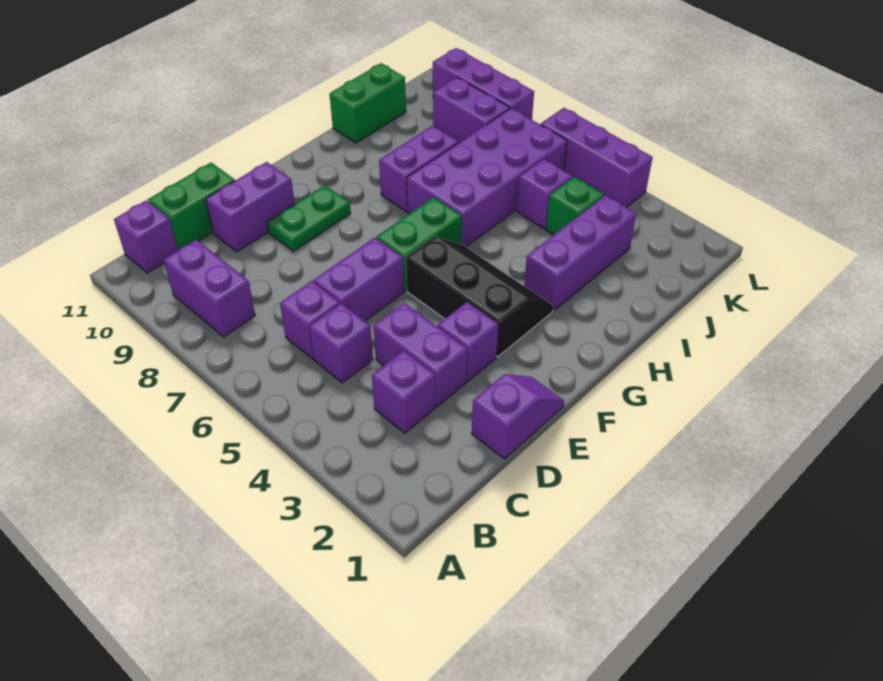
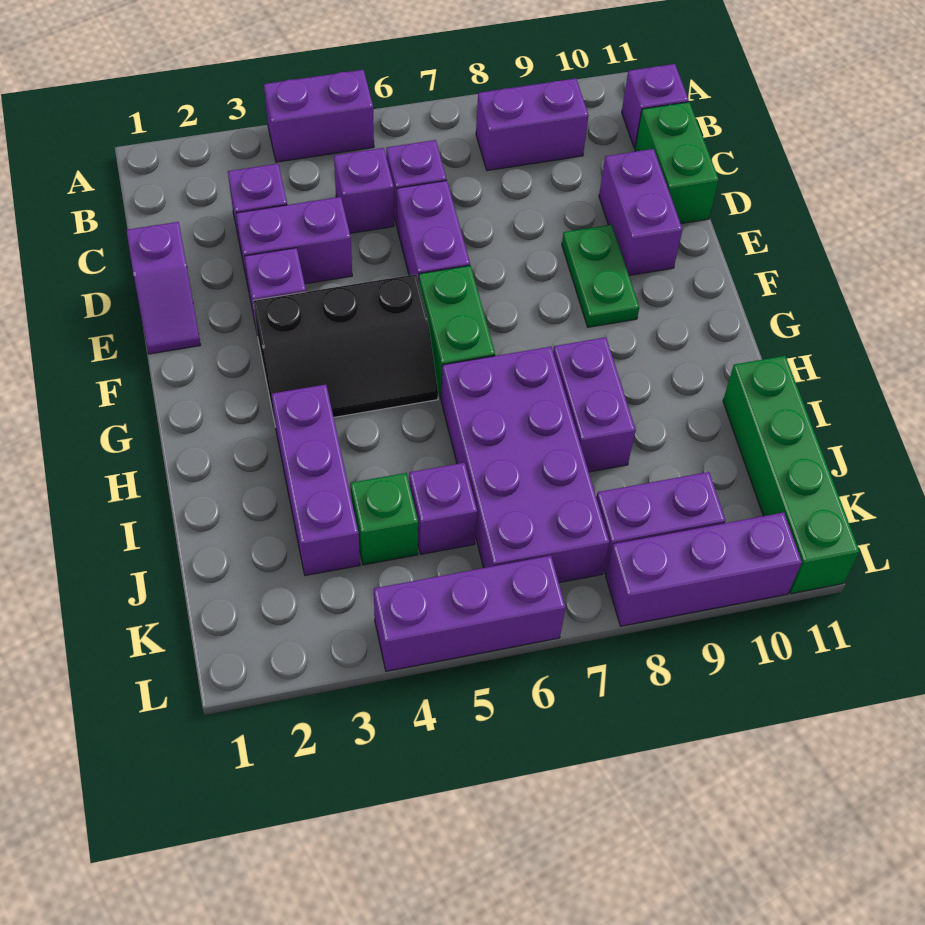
none -> purple brick A4:A5 level 1
green brick I11:J11 level 1 -> green brick I11:L11 level 1

